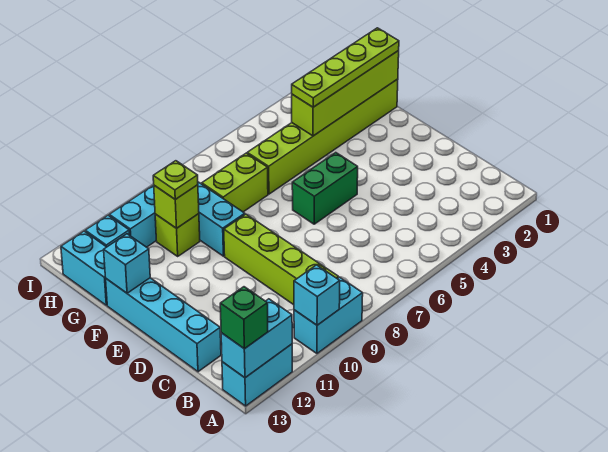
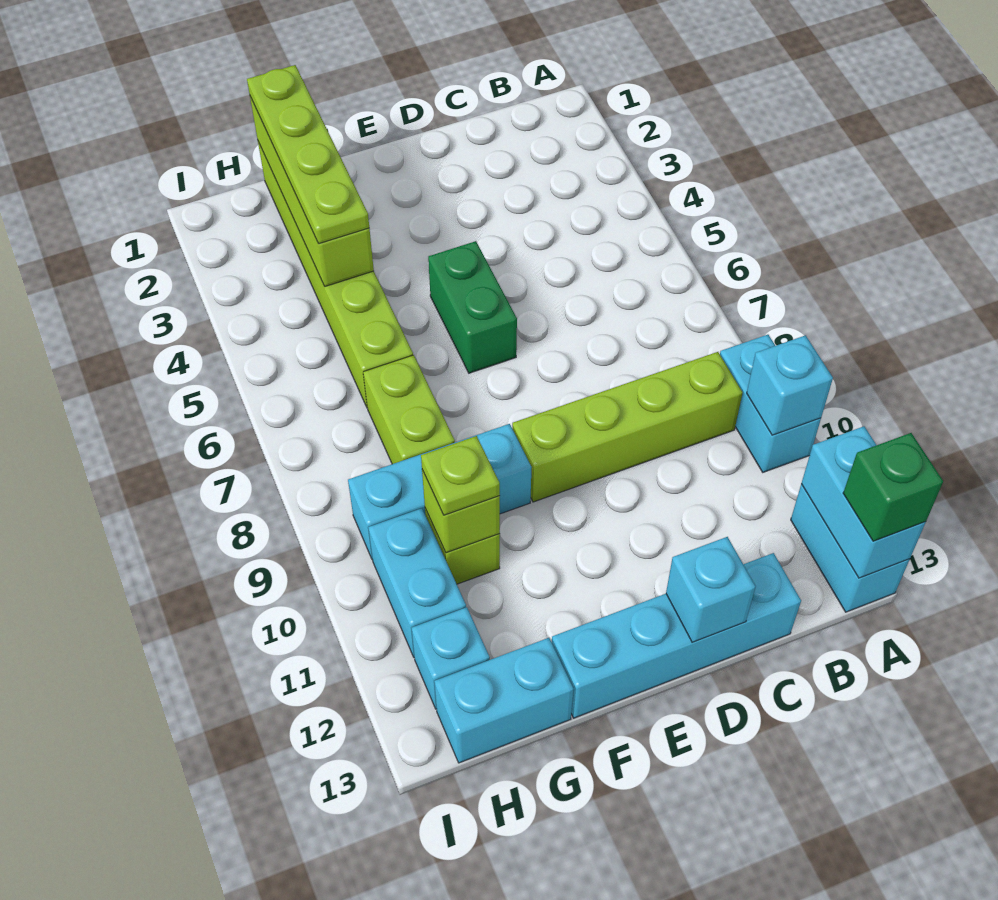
cyan brick F13 level 2 -> cyan brick D13 level 2

